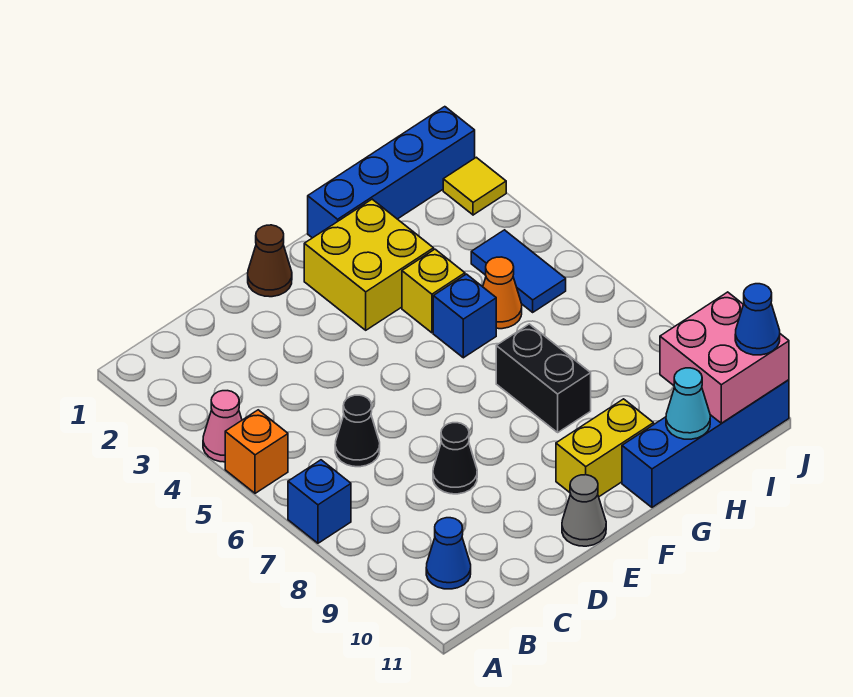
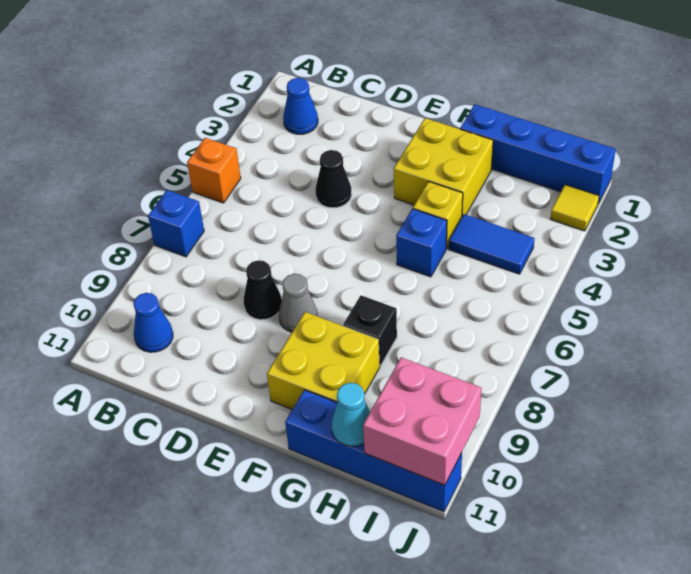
pink cone A4 level 1 -> none
black cone C6 level 1 -> black cone D4 level 1
brown cone E1 level 1 -> none
grey cone E11 level 1 -> grey cone E8 level 1
yellow brick F10:G10 level 1 -> yellow brick F9:G10 level 1
black brick G7:G8 level 1 -> black brick G8 level 1
orange cone H5 level 1 -> none
blue tile I4:I5 level 1 -> blue tile H4:I4 level 1
blue cone J11 level 3 -> blue cone B2 level 1

